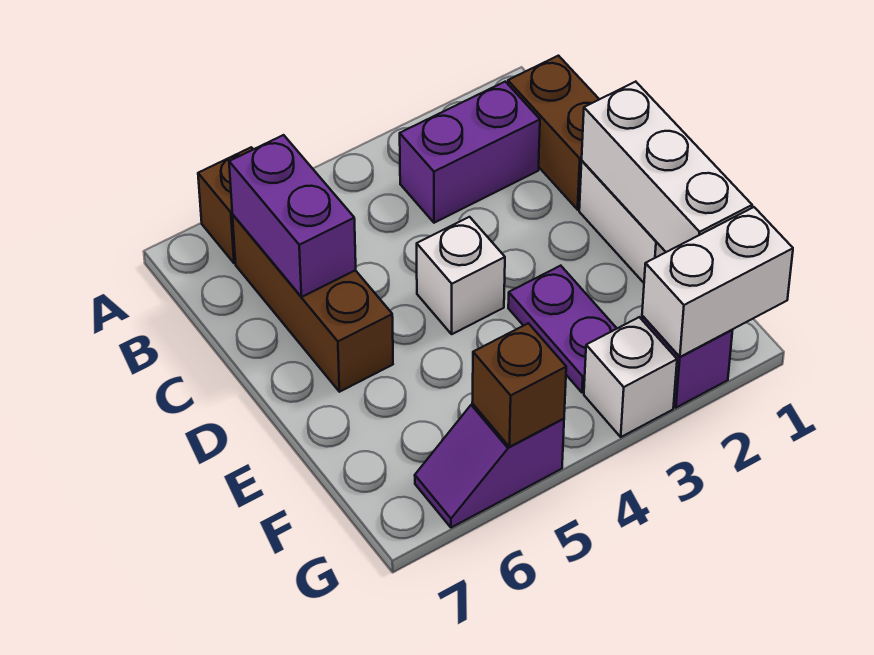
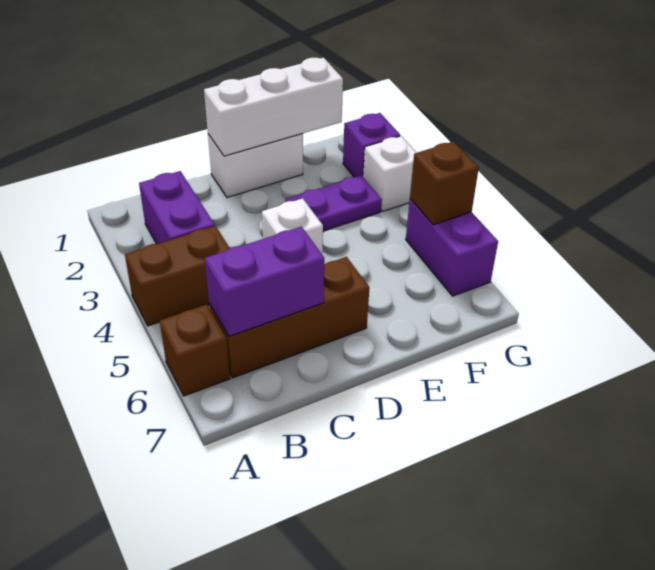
brown brick B1:C1 level 1 -> brown brick A4:B4 level 1
white brick G1:G2 level 2 -> none
purple slope G5:G6 level 1 top 5 -> purple brick G5:G6 level 1

